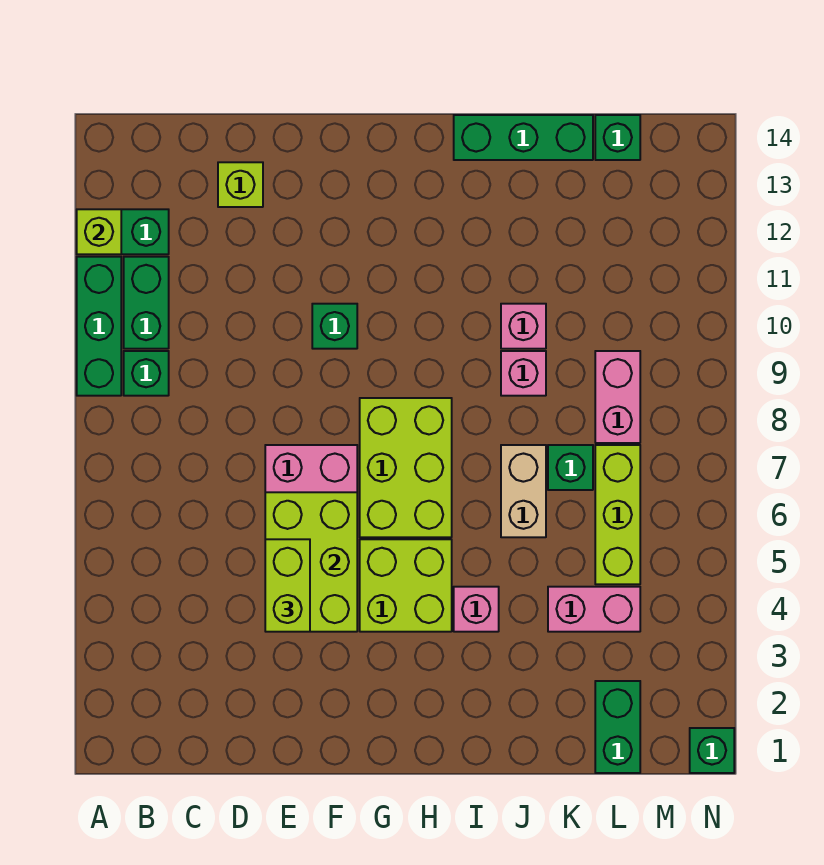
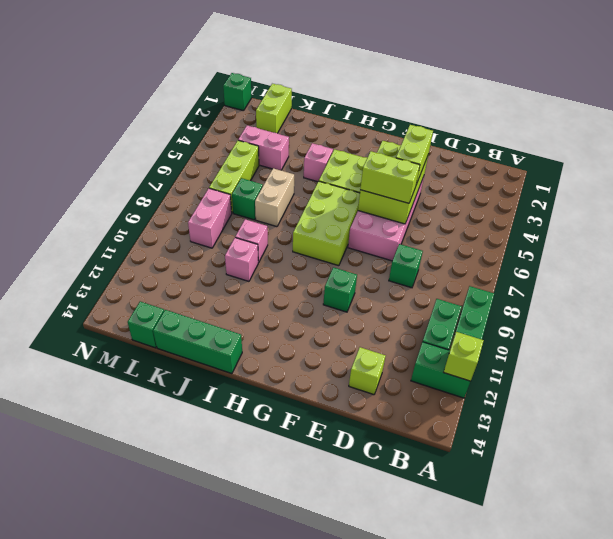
green brick B9 level 1 -> green brick D8 level 1
none -> lime brick E6:F6 level 3
green brick L1:L2 level 1 -> lime brick L1:L2 level 1

